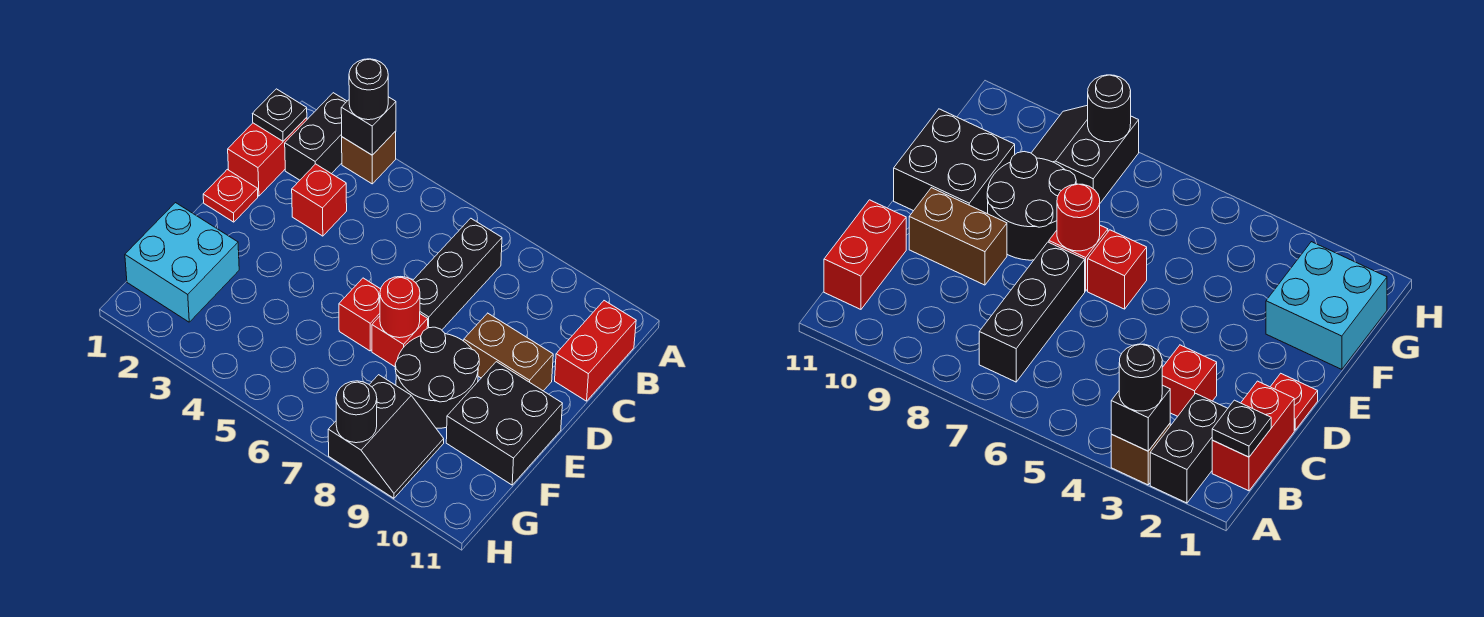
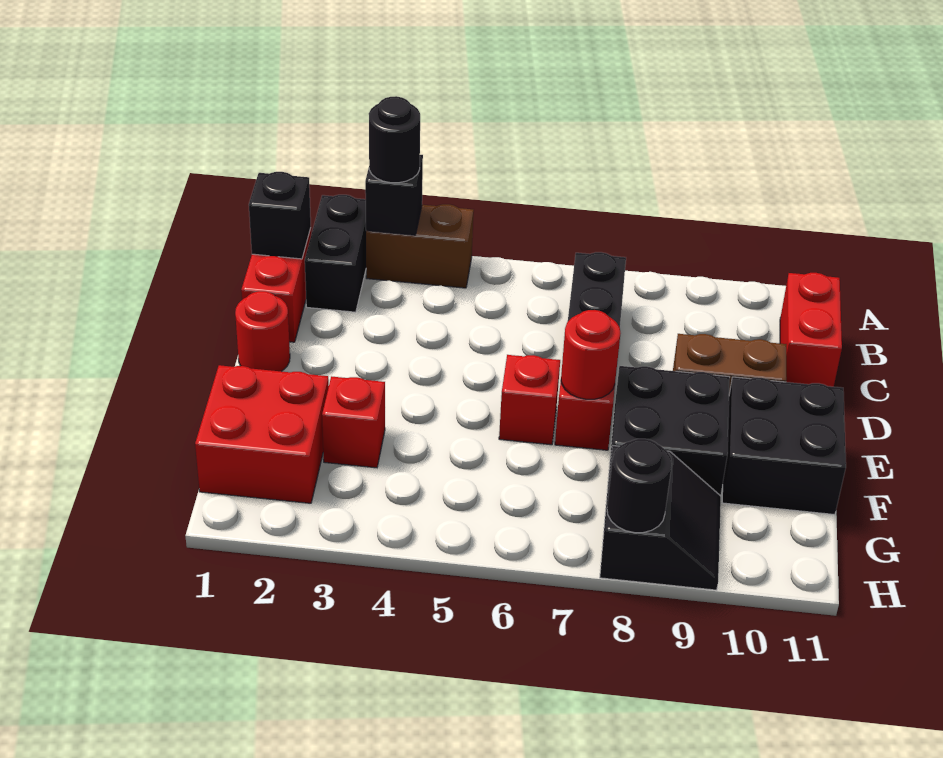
brown brick A3 level 1 -> brown brick A3:A4 level 1
black plate B1 level 2 -> black brick B1 level 2
red brick C3 level 1 -> red brick F3 level 1
red plate D1 level 1 -> red round brick D1 level 1
black round brick E8:F9 level 1 -> black brick E8:F9 level 1
cyan brick F1:G2 level 1 -> red brick F1:G2 level 1

